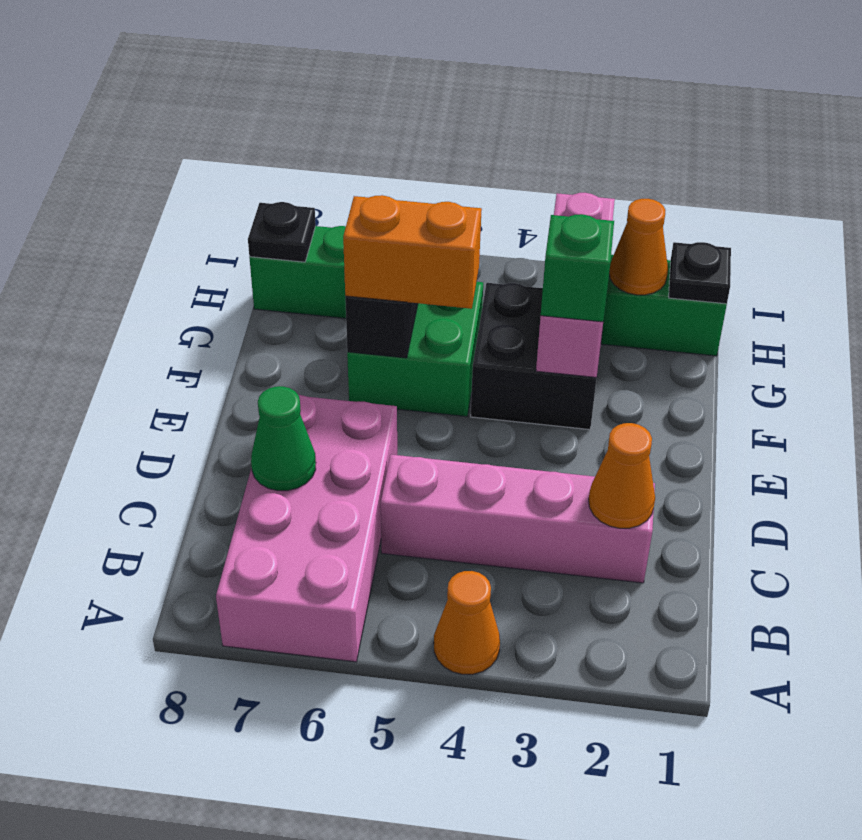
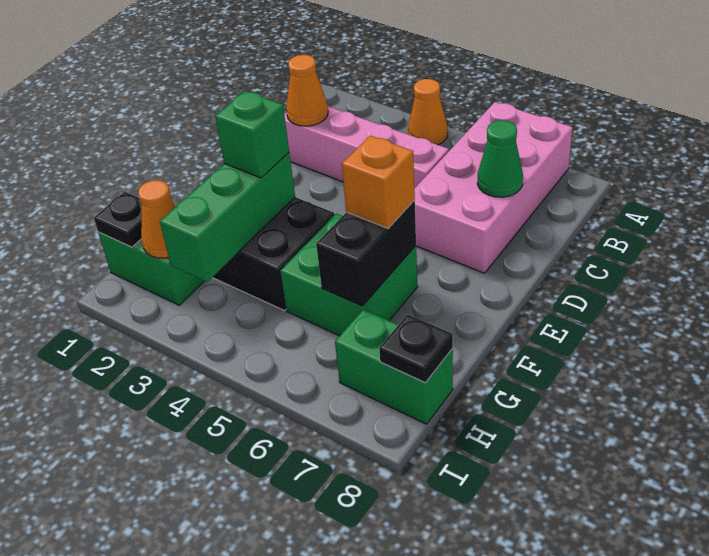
pink brick F3:H3 level 2 -> green brick F3:H3 level 2
orange brick F5:F6 level 3 -> orange brick F6 level 3

